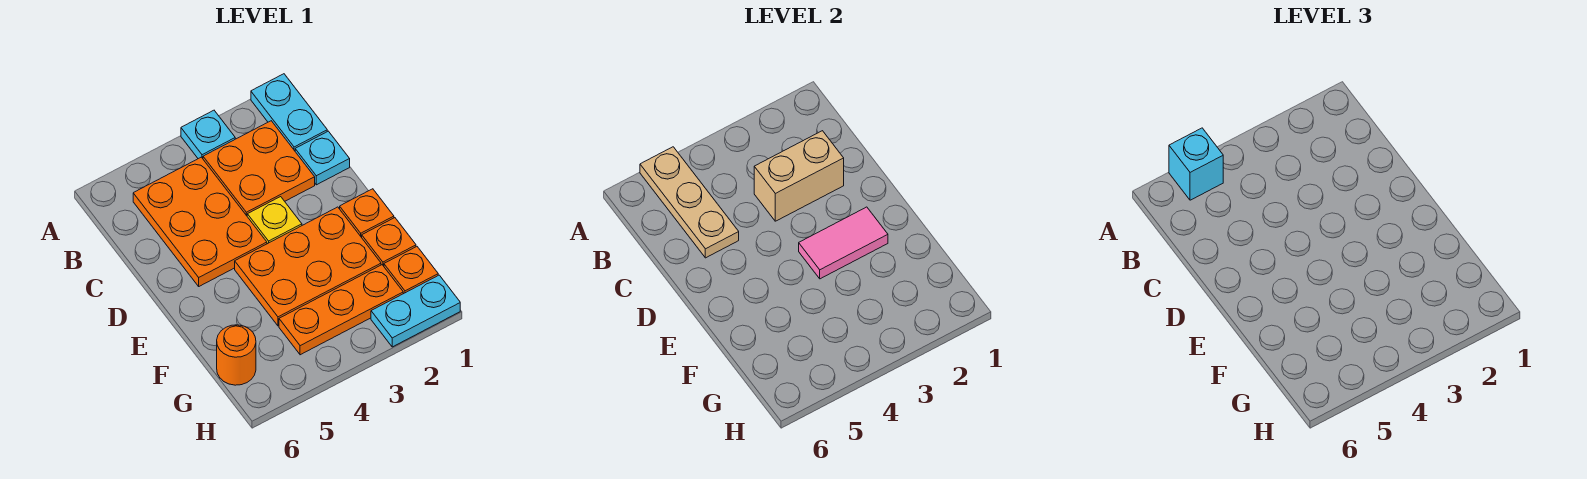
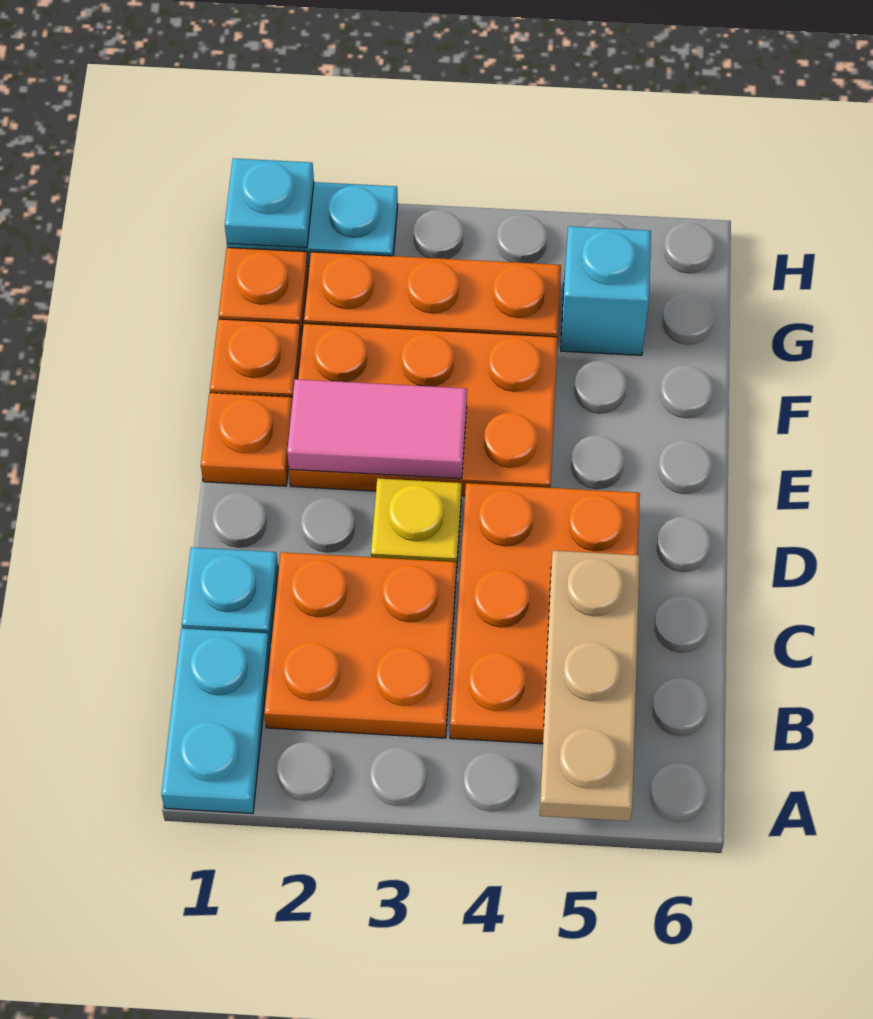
cyan plate A3 level 1 -> cyan plate H1 level 2
cyan brick A5 level 3 -> cyan brick G5 level 1
tan brick C2:C3 level 2 -> none
orange round brick G6 level 1 -> none

